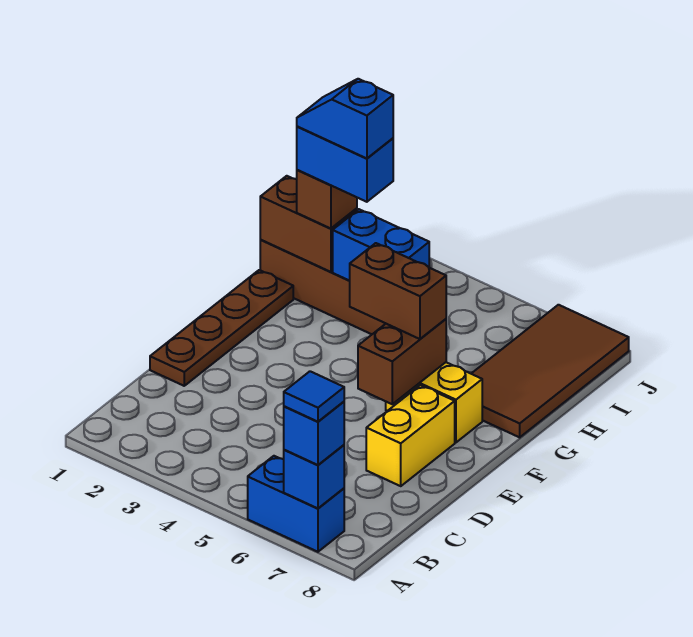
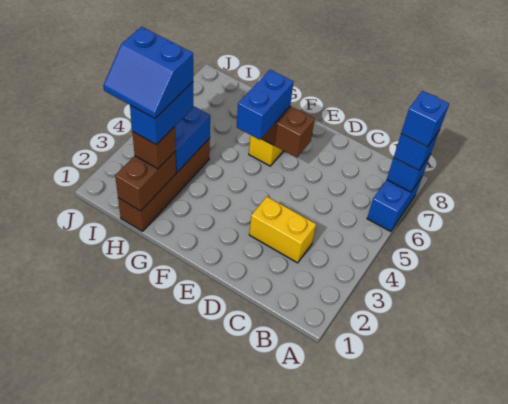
blue tile A7 level 4 -> blue brick A7 level 4
brown plate D1:G1 level 1 -> none
yellow brick D7:E7 level 1 -> yellow brick C3:D3 level 1
brown brick F5:F6 level 3 -> blue brick F5:F6 level 3
brown tile G7:J8 level 1 -> none
blue slope H2:H3 level 5 top 3 -> blue slope H2:I3 level 5 top 3

